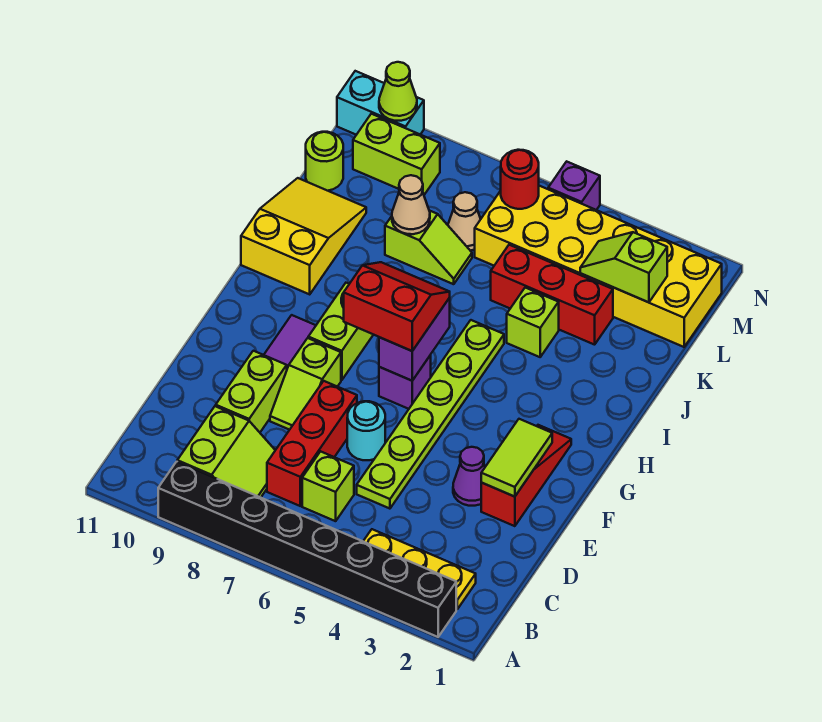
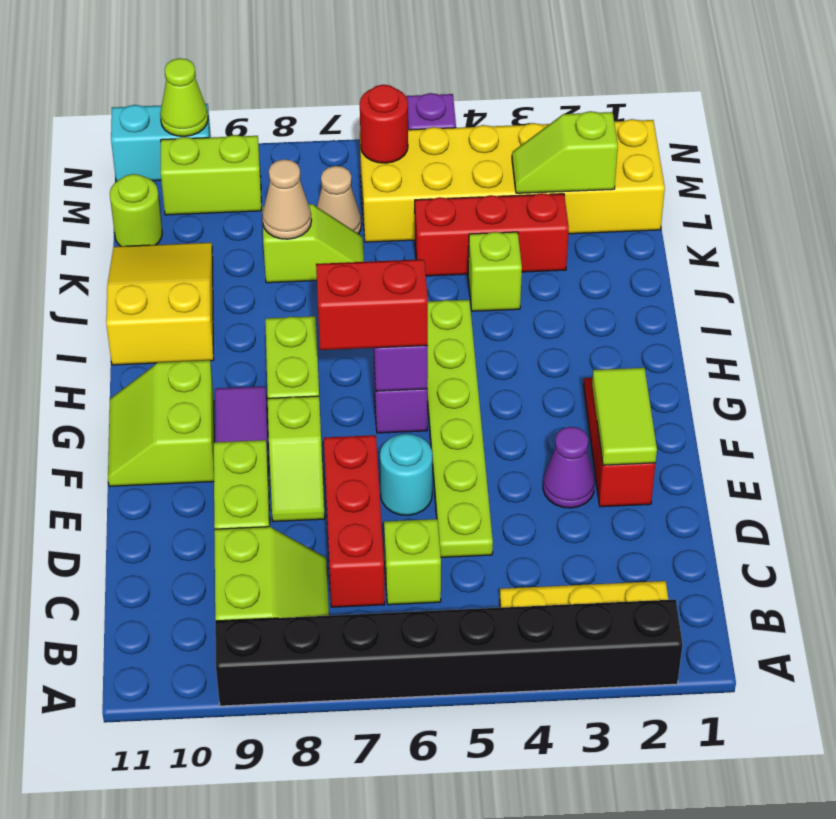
none -> lime slope F10:G11 level 1 top 10

